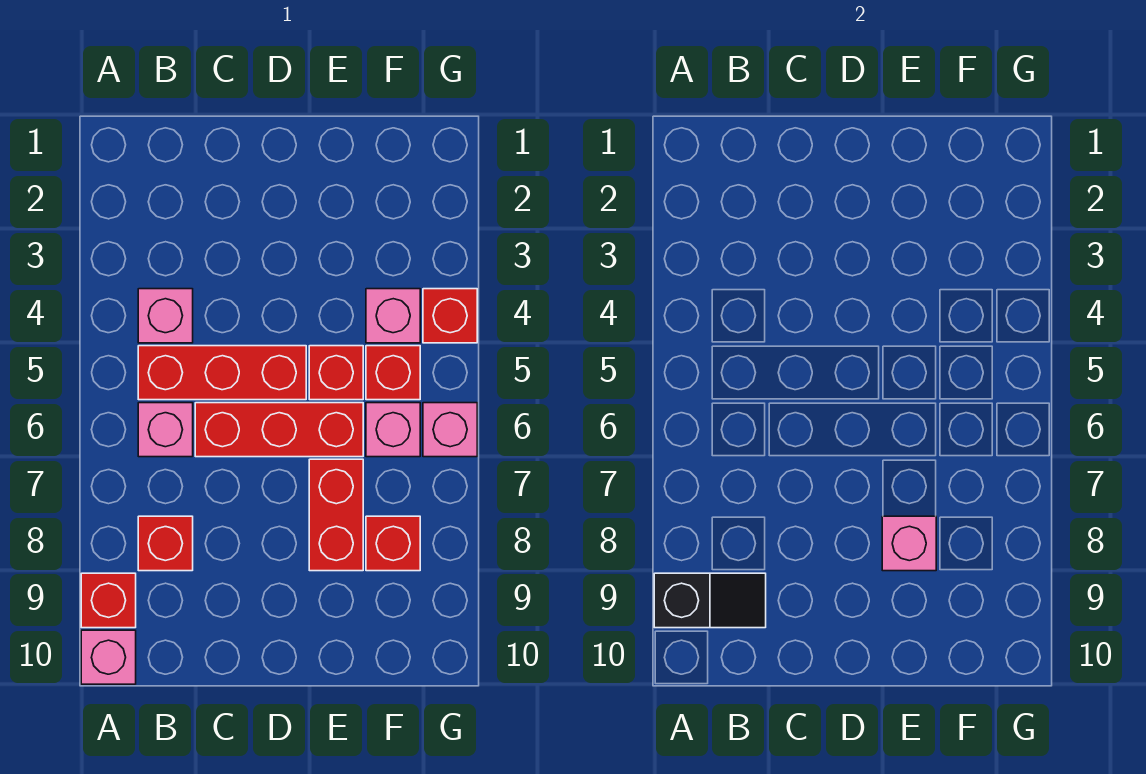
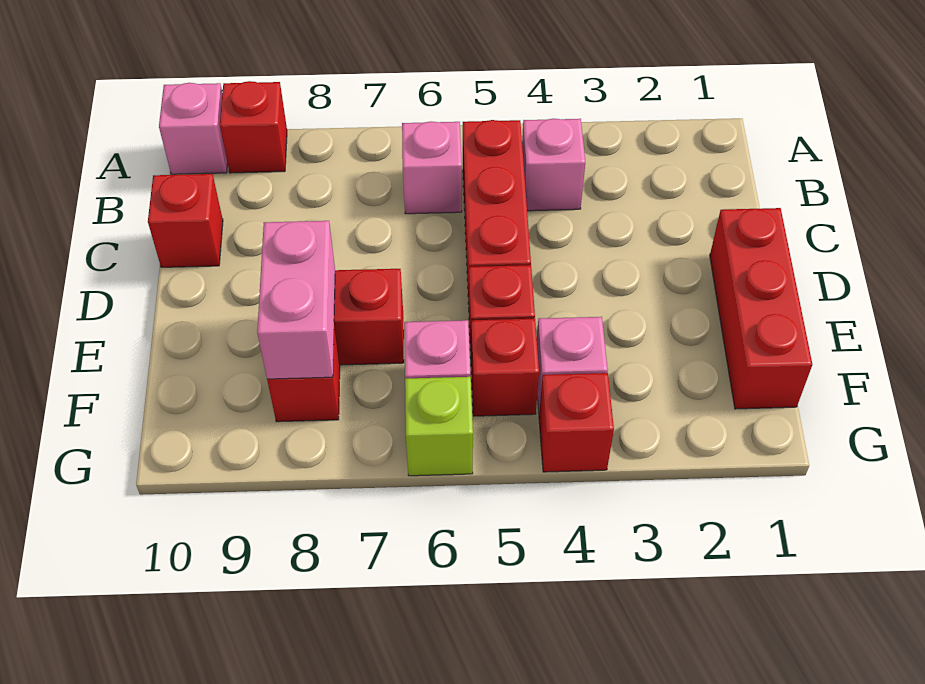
black slope A9:B9 level 2 top A -> none
red brick B8 level 1 -> red brick C10 level 1
red brick C6:E6 level 1 -> red brick D1:F1 level 1
pink brick E8 level 2 -> pink brick E8:F8 level 2
pink brick G6 level 1 -> lime brick G6 level 1

